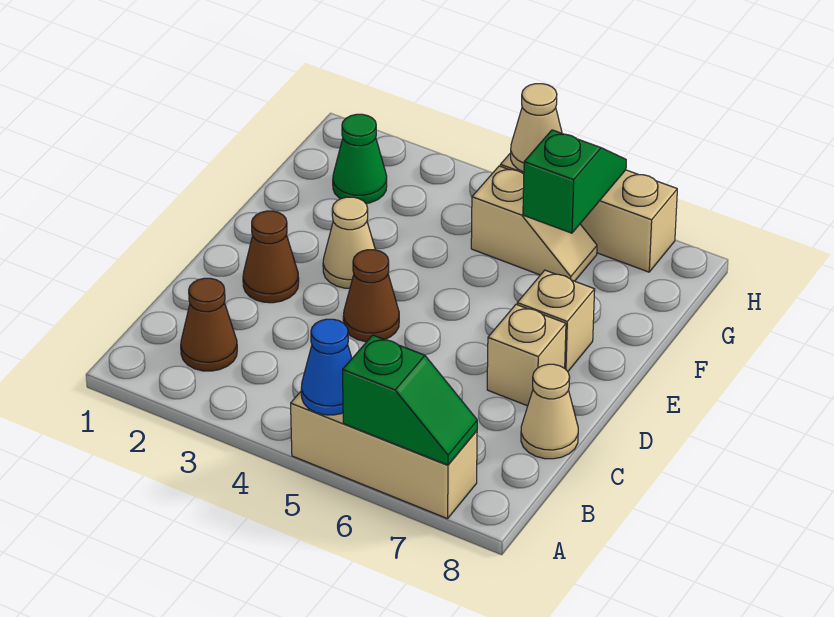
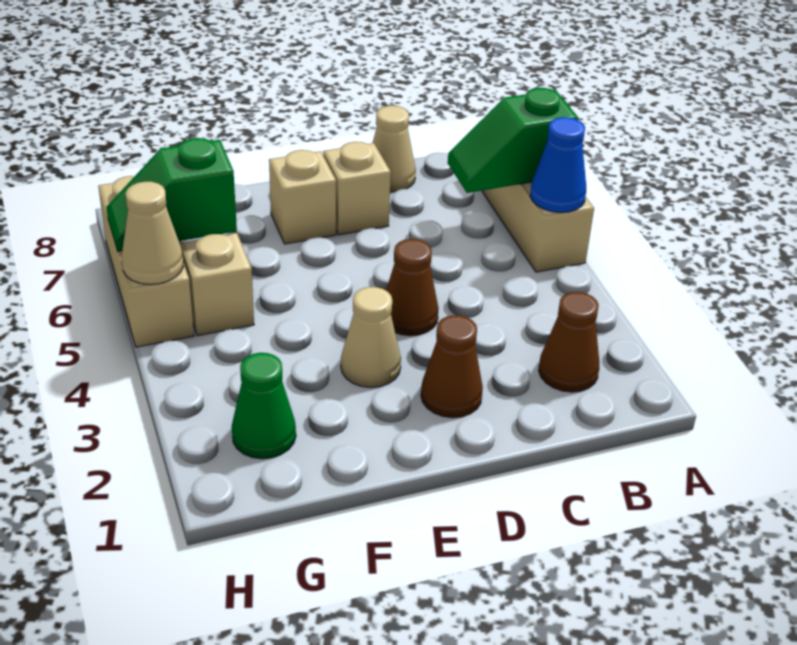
green slope A6:A7 level 2 top 6 -> green slope A6:B6 level 2 top A

